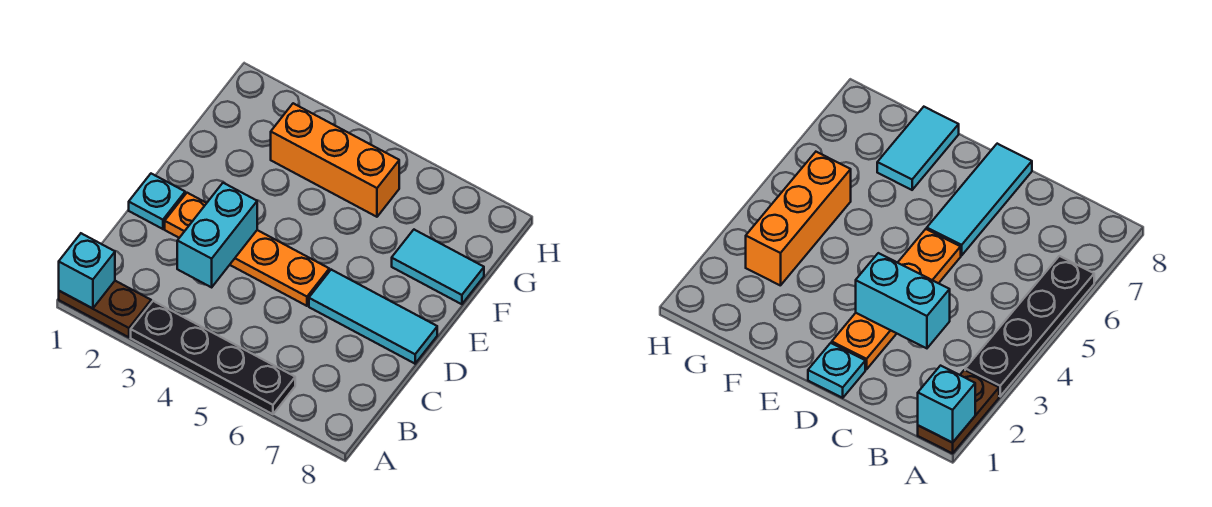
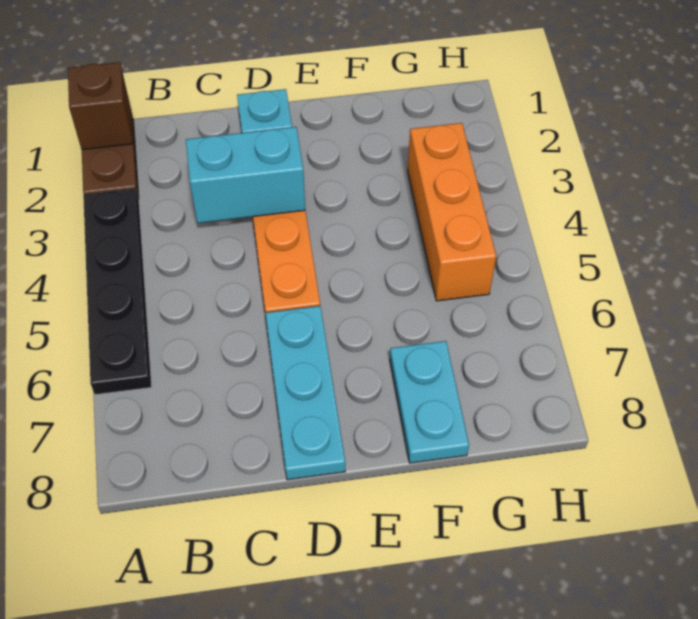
cyan brick A1 level 2 -> brown brick A1 level 2
cyan tile D6:D8 level 1 -> cyan plate D6:D8 level 1
cyan tile F7:F8 level 1 -> cyan plate F7:F8 level 1

